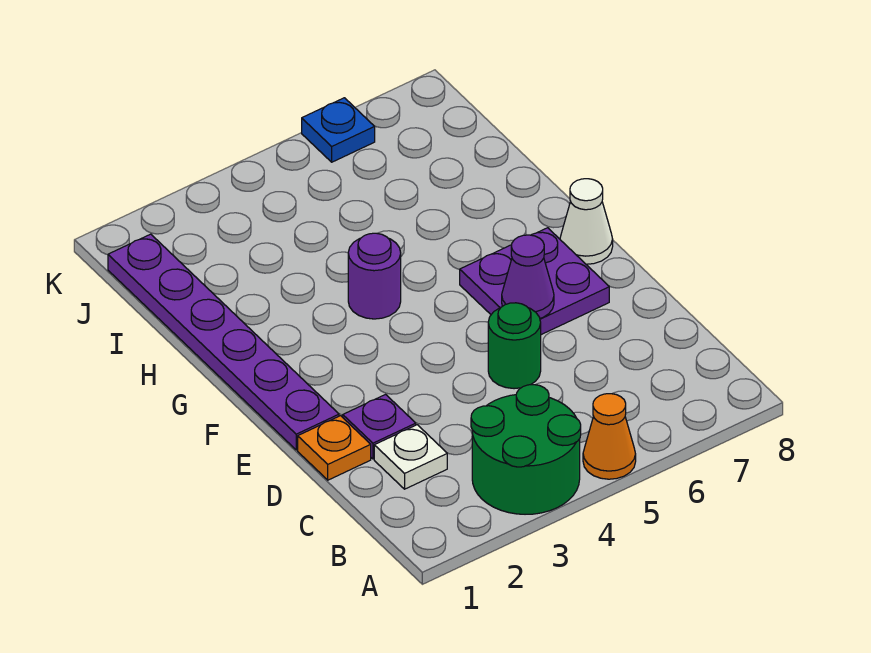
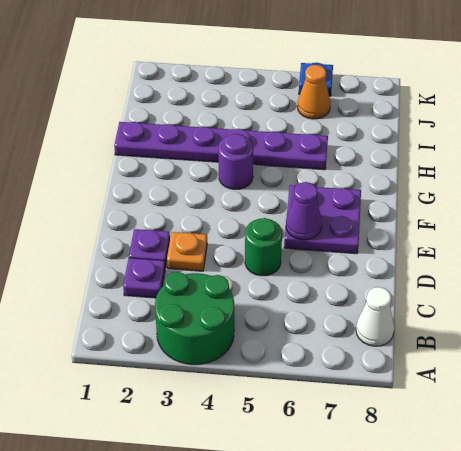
orange cone A5 level 1 -> orange cone J6 level 1
white plate C2 level 1 -> purple plate C2 level 1
orange plate D1 level 1 -> orange plate D3 level 1
purple plate E1:J1 level 1 -> purple plate H1:H6 level 1
white cone F8 level 1 -> white cone B8 level 1

